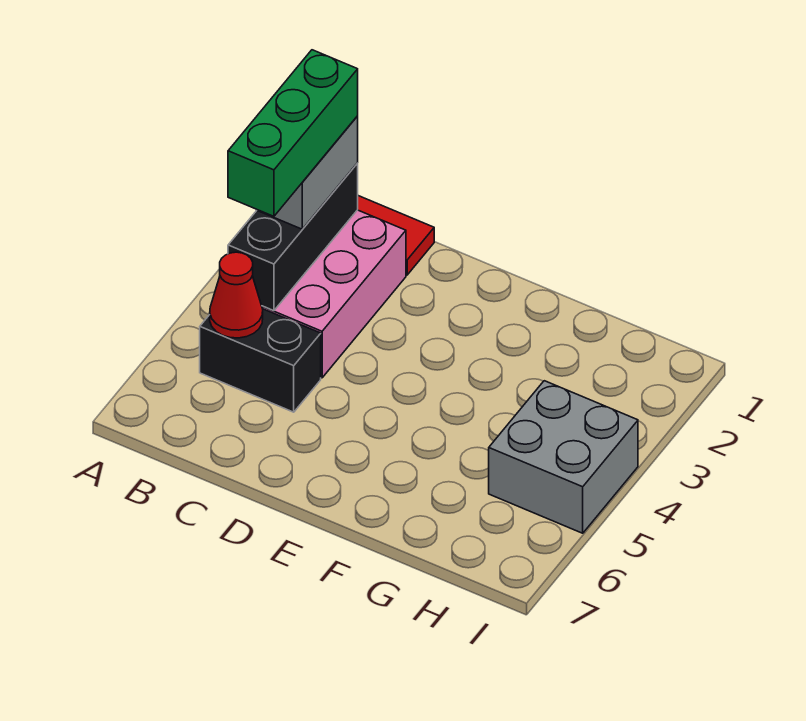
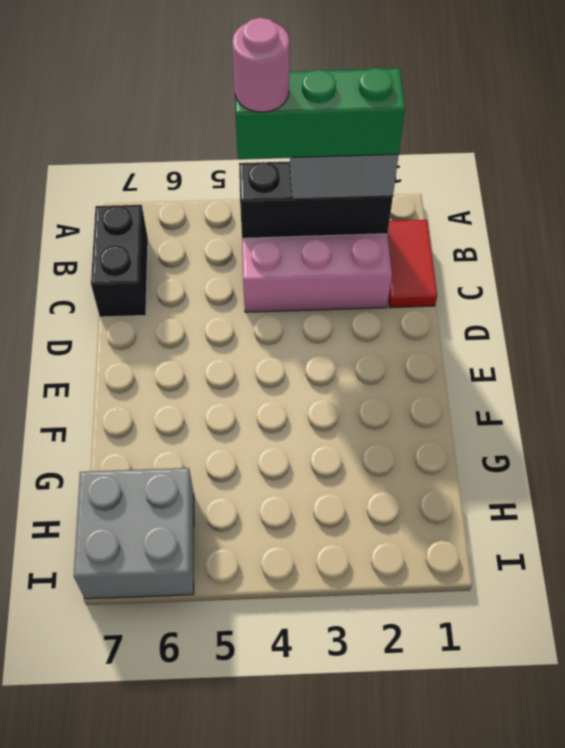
none -> pink round brick B4 level 5
black brick B5:C5 level 1 -> black brick B7:C7 level 1
red cone B5 level 2 -> none
grey brick H4:I5 level 1 -> grey brick H6:I7 level 1

